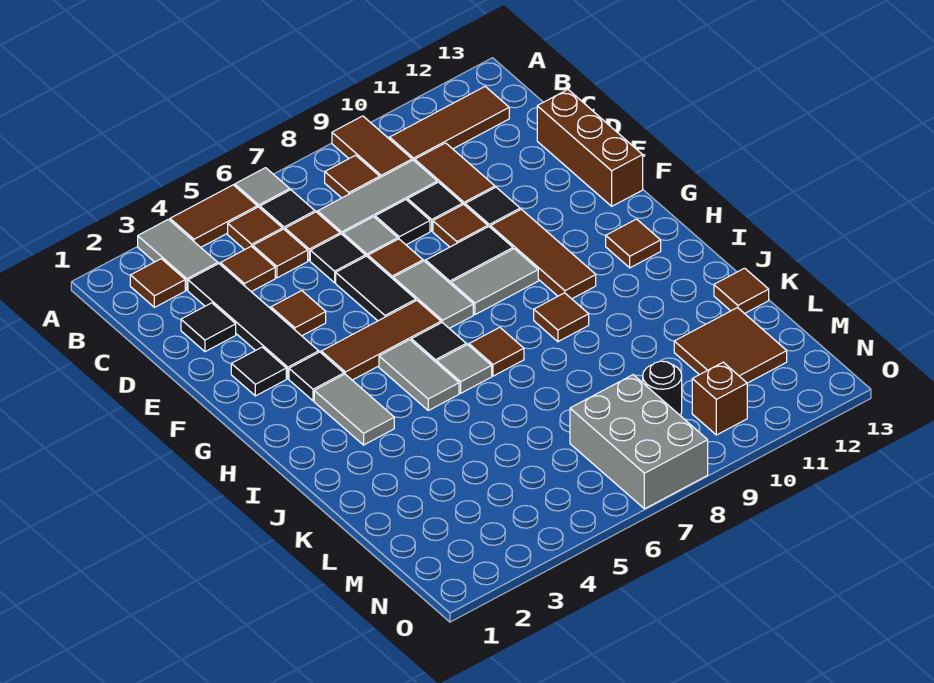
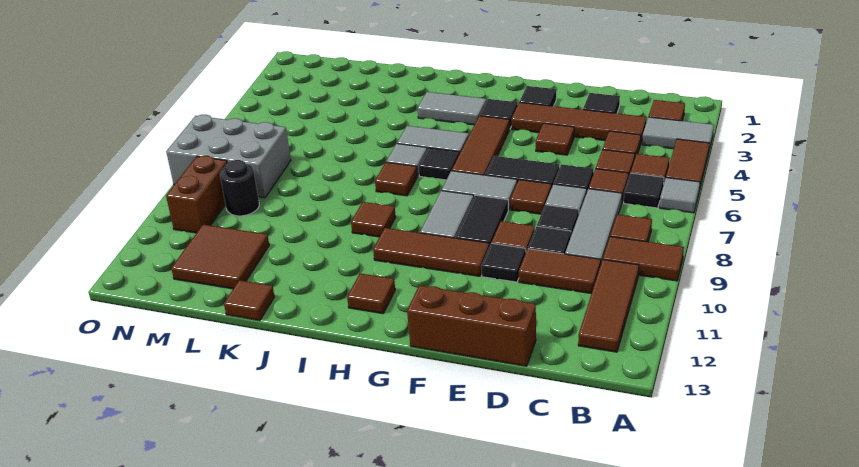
black tile C3:F3 level 1 -> brown tile C3:F3 level 1
brown brick N10 level 1 -> brown brick N9:N10 level 1

